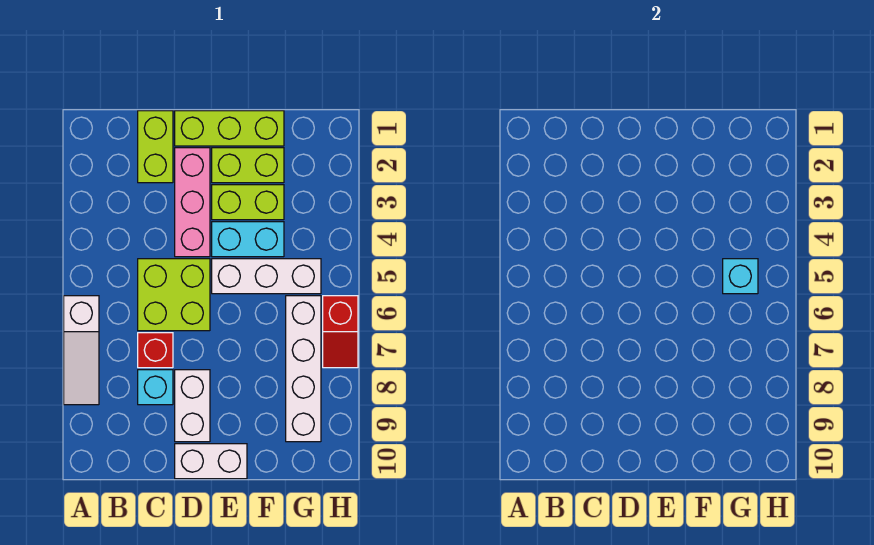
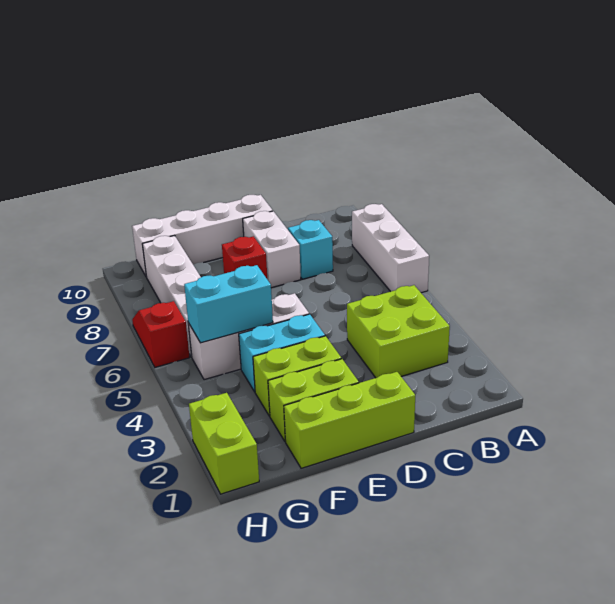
white slope A6:A8 level 1 top 6 -> white brick A6:A8 level 1
lime brick C1:C2 level 1 -> lime brick H1:H2 level 1
lime brick C5:D6 level 1 -> lime brick B3:C4 level 1
red brick C7 level 1 -> red brick E8 level 1
pink brick D2:D4 level 1 -> none
white brick D10:E10 level 1 -> white brick D10:G10 level 1
cyan brick G5 level 2 -> cyan brick F5:G5 level 2

